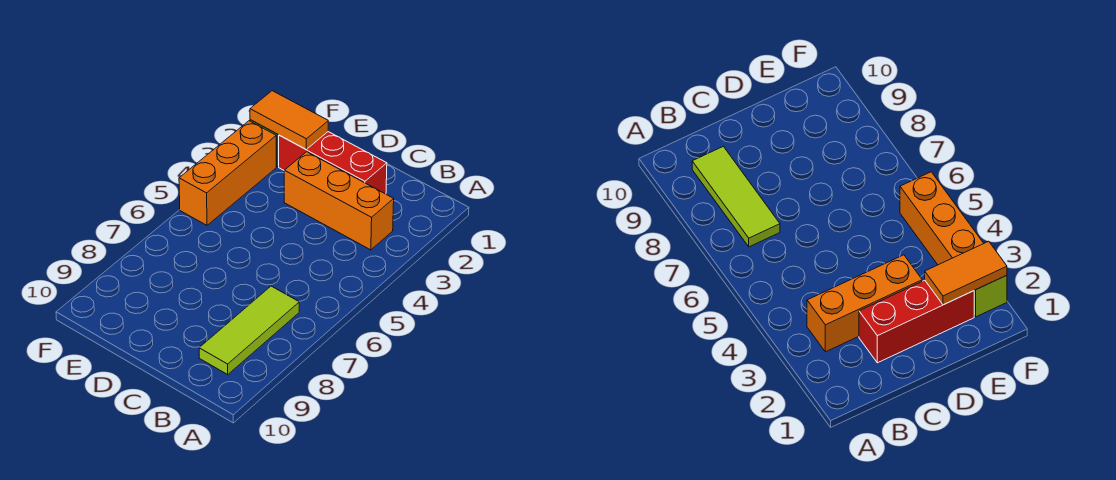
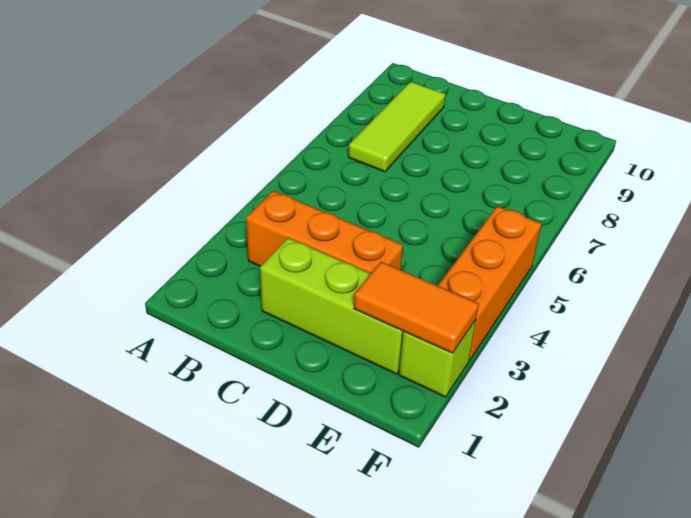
red brick C2:E2 level 1 -> lime brick C2:E2 level 1

